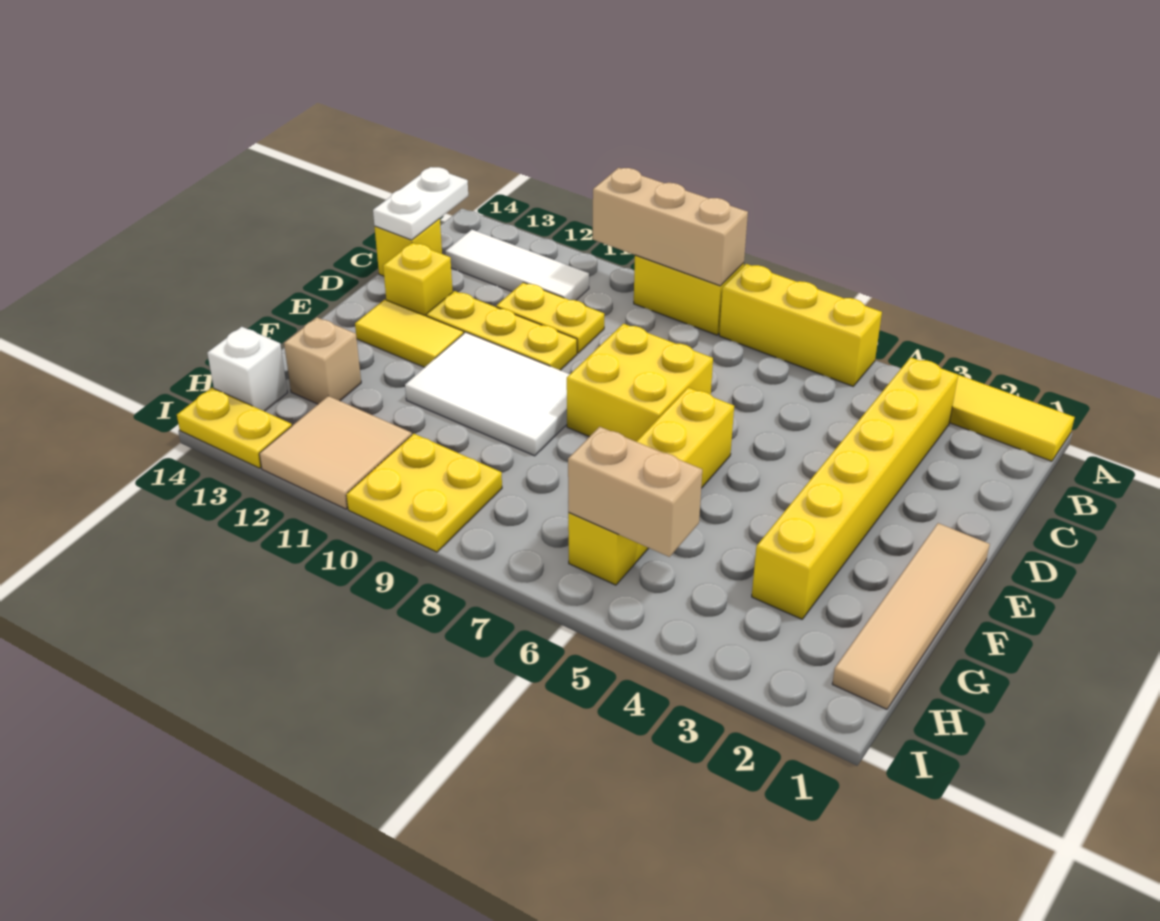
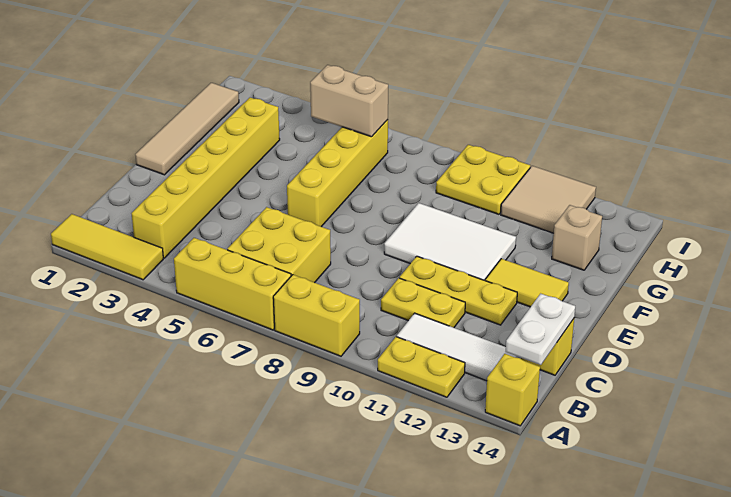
tan brick A8:A10 level 2 -> none
yellow brick D7:E8 level 1 -> yellow brick B6:C7 level 1
yellow brick D13 level 1 -> yellow brick A14 level 1
white brick H14 level 1 -> none
yellow plate I13:I14 level 1 -> yellow plate A11:A12 level 1

